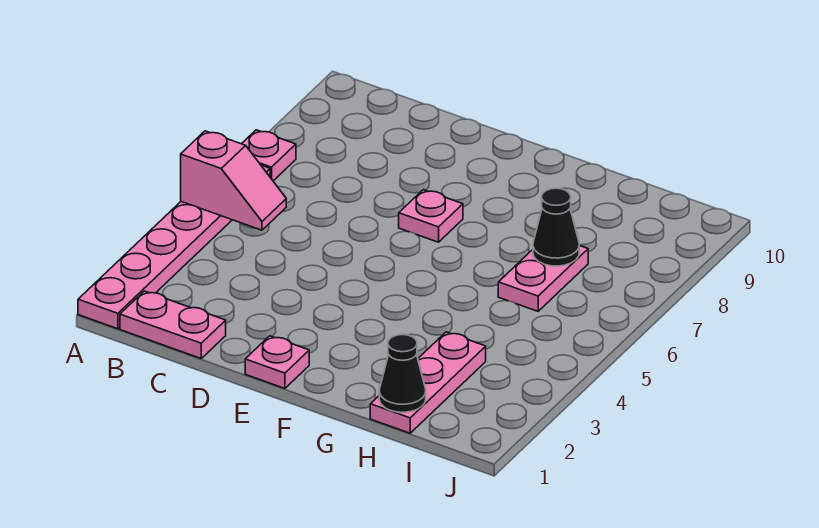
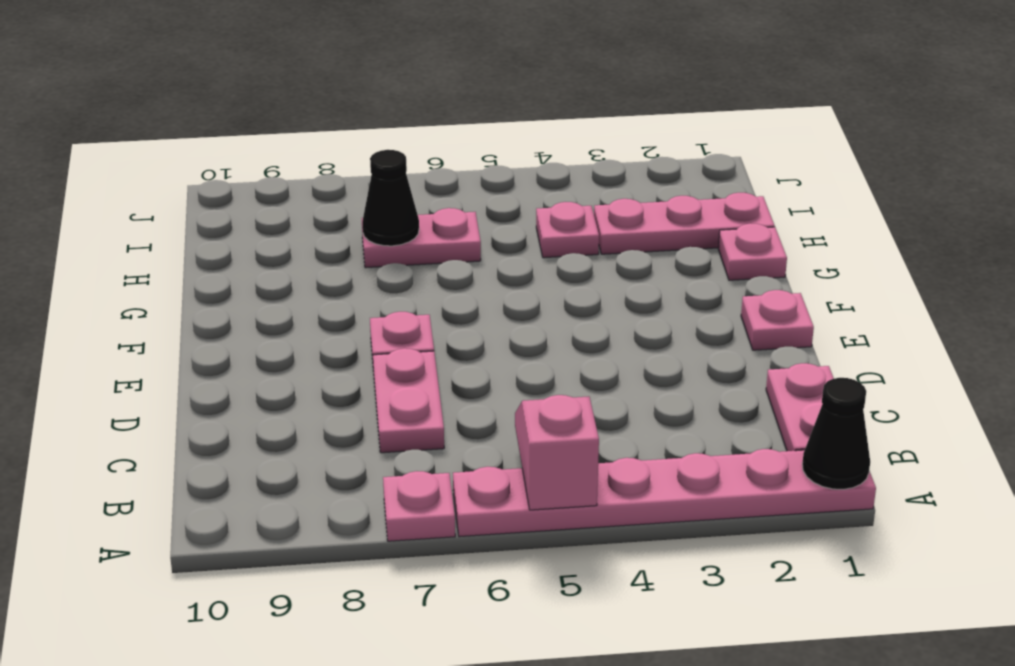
none -> pink plate C7:D7 level 1
none -> pink plate G1 level 1
black cone H1 level 2 -> black cone A1 level 2
none -> pink plate H4 level 1

